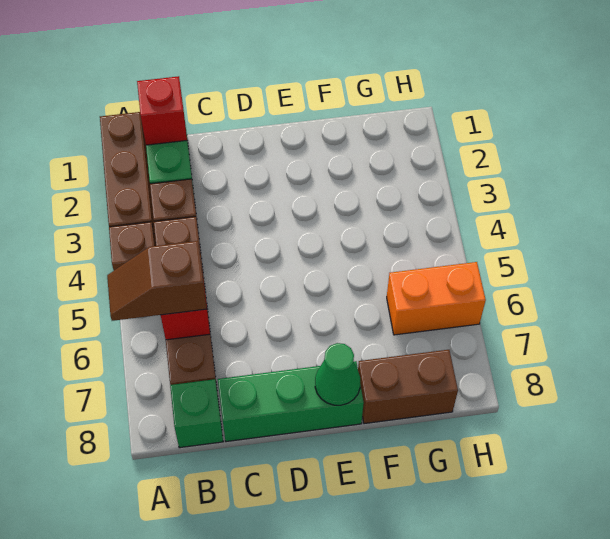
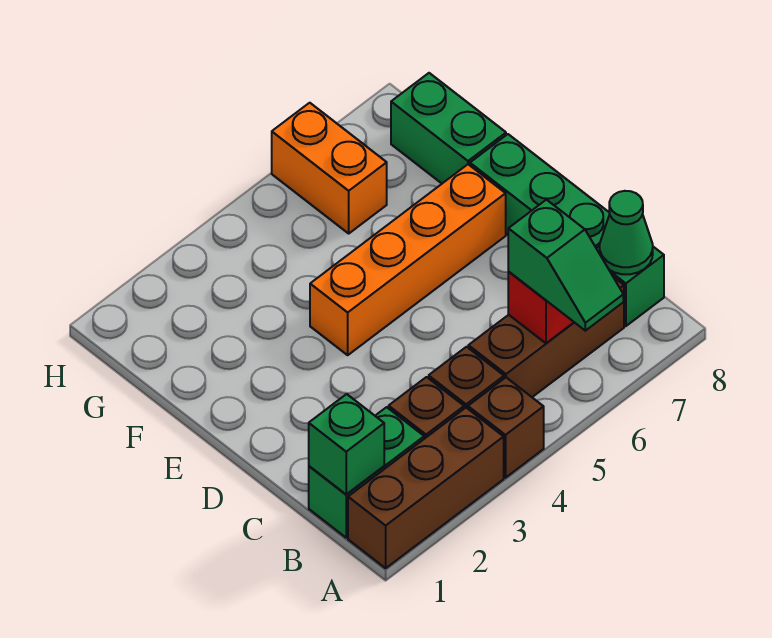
brown slope A6:B6 level 3 top B -> green slope A6:B6 level 3 top B
red brick B1 level 2 -> green brick B1 level 2
none -> orange brick E4:E7 level 1
green cone E8 level 2 -> green cone B8 level 2
brown brick F8:G8 level 1 -> green brick F8:G8 level 1

